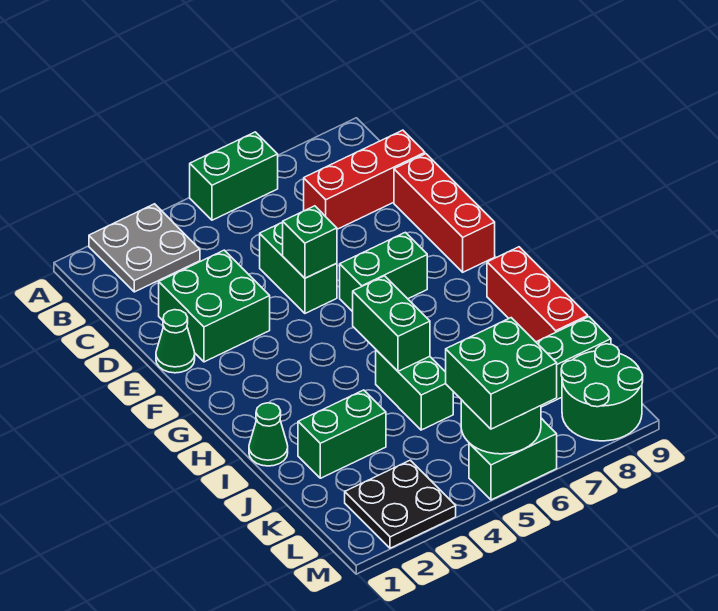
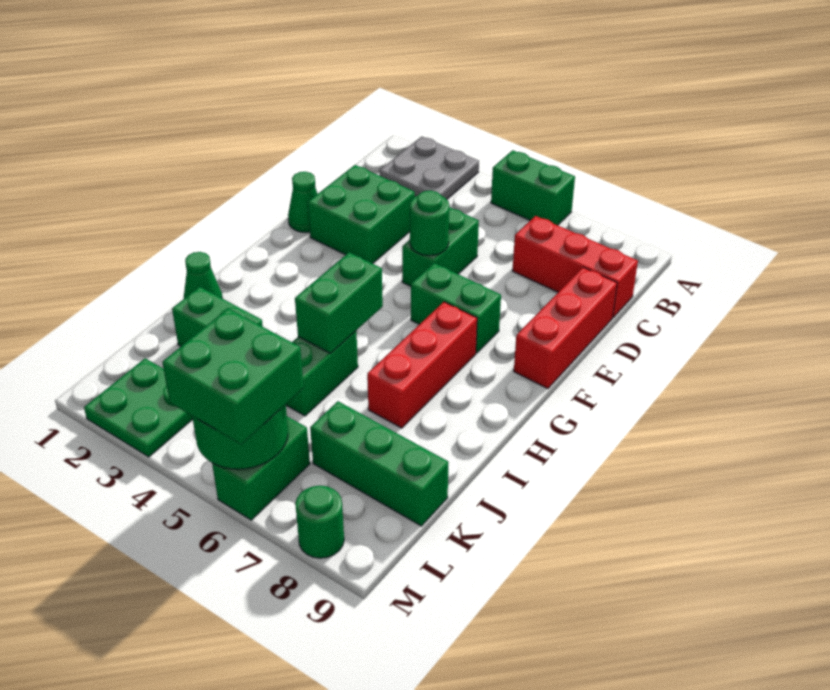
green brick E5 level 2 -> green round brick E5 level 2
red brick H9:J9 level 1 -> red brick G7:I7 level 1
black plate L2:M3 level 1 -> green plate L2:M3 level 1
green round brick L8:M9 level 1 -> green round brick M8 level 1
green brick M5:M6 level 1 -> green brick L6:M6 level 1

